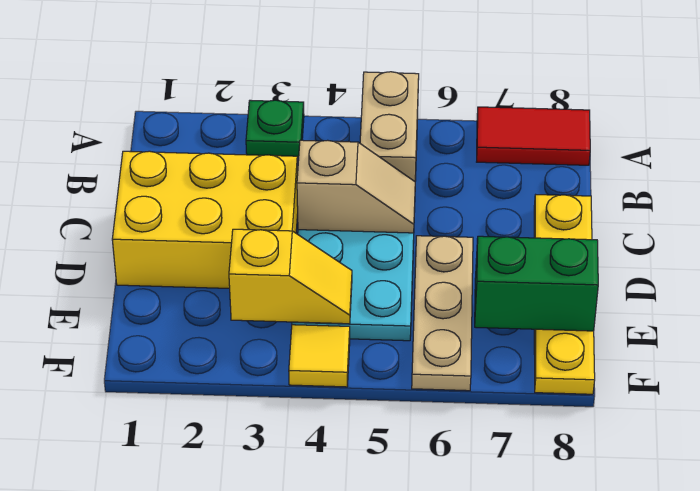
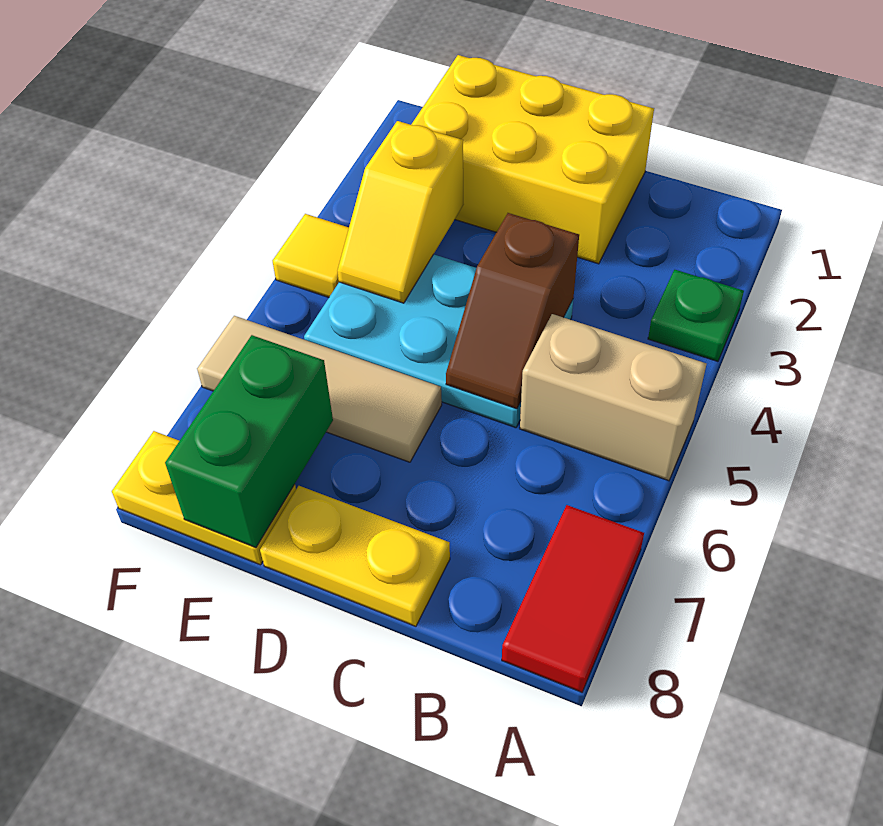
yellow brick C1:D3 level 1 -> yellow brick C1:E2 level 1
tan slope C4:C5 level 2 top 4 -> brown slope C4:C5 level 2 top 4
tan plate D6:F6 level 1 -> tan tile D6:F6 level 1

